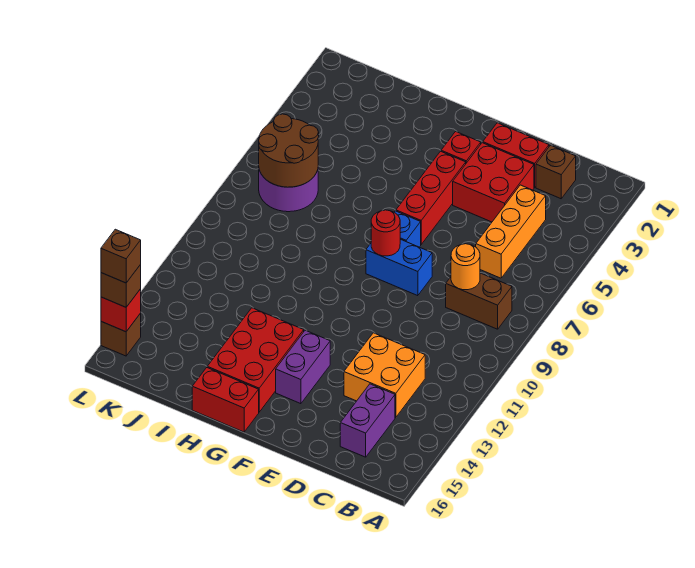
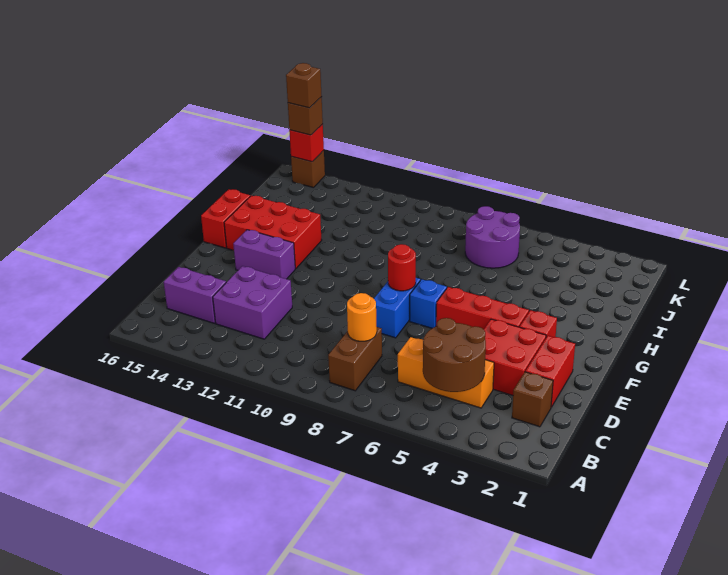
orange brick C12:D13 level 1 -> purple brick C12:D13 level 1
brown round brick J6:K7 level 2 -> brown round brick B4:C5 level 2

